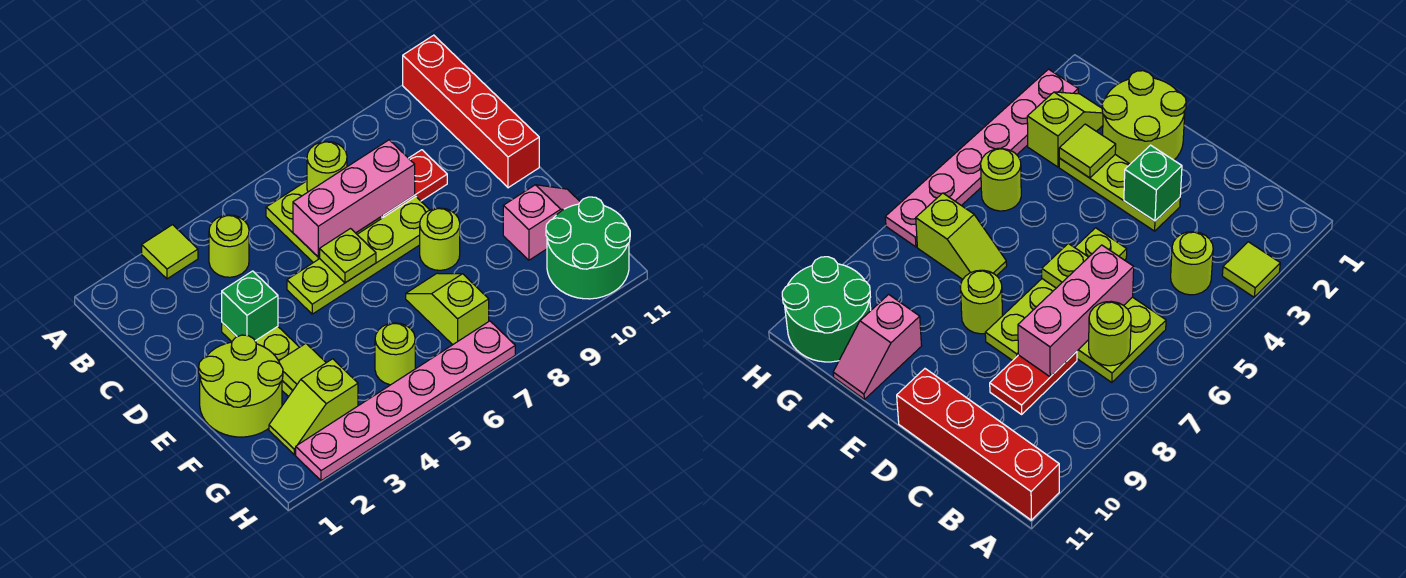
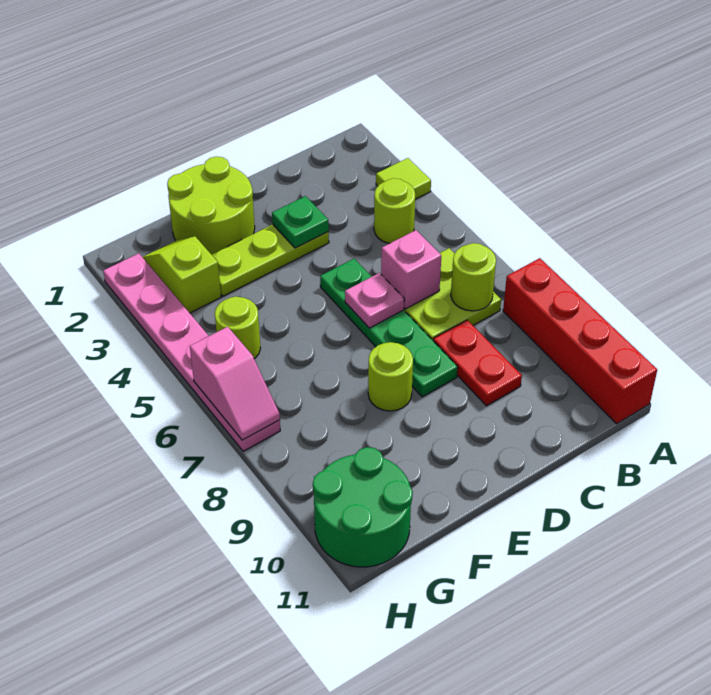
red brick A11:D11 level 1 -> red brick A8:A11 level 1
pink brick C6:C8 level 2 -> pink brick C6 level 2
green brick D3 level 2 -> green plate D3 level 2
lime plate D5:D8 level 1 -> green plate D5:D8 level 1
lime plate D6 level 2 -> pink plate D6 level 2
lime tile F3 level 2 -> none
lime slope F7:G7 level 1 top G -> none
pink slope F10:F11 level 1 top 10 -> pink slope H6:H7 level 2 top 6

